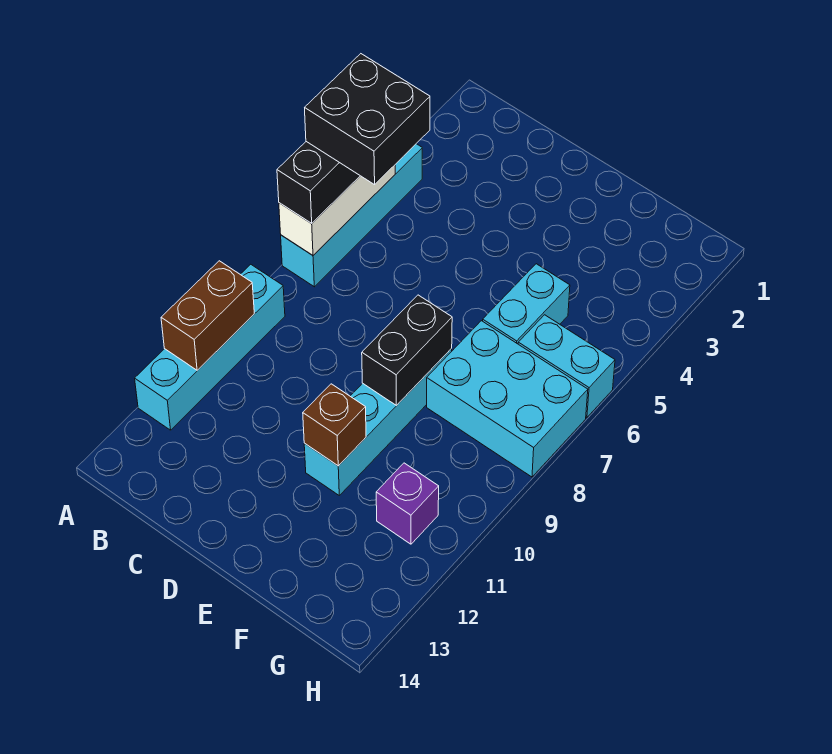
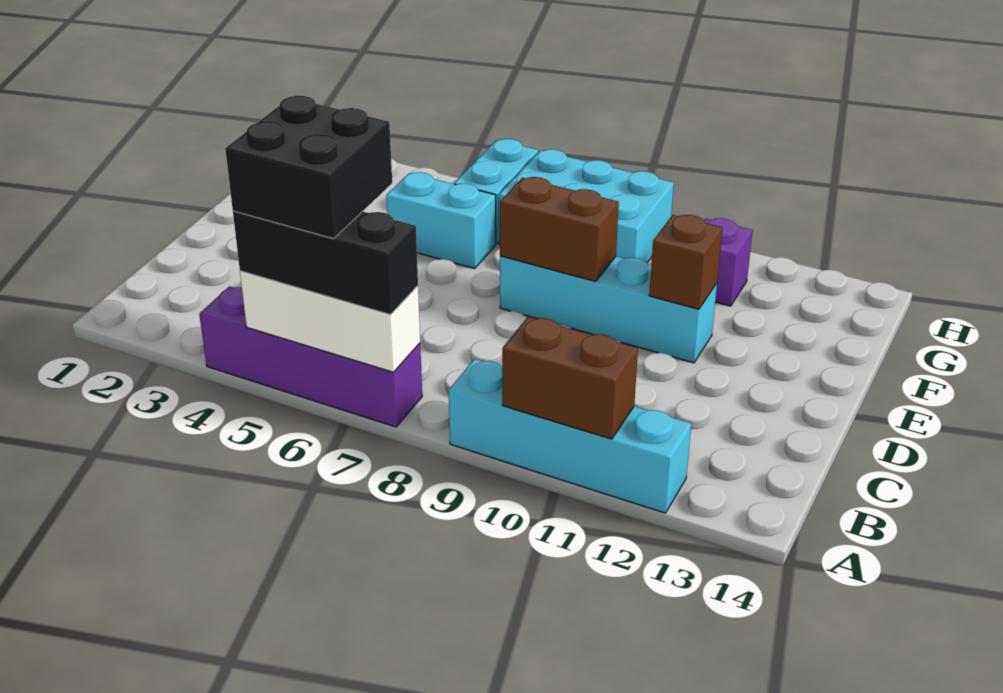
cyan brick A4:A7 level 1 -> purple brick A4:A7 level 1
black brick E8:E9 level 2 -> brown brick E8:E9 level 2
cyan brick F7:H8 level 1 -> cyan brick G7:H9 level 1

